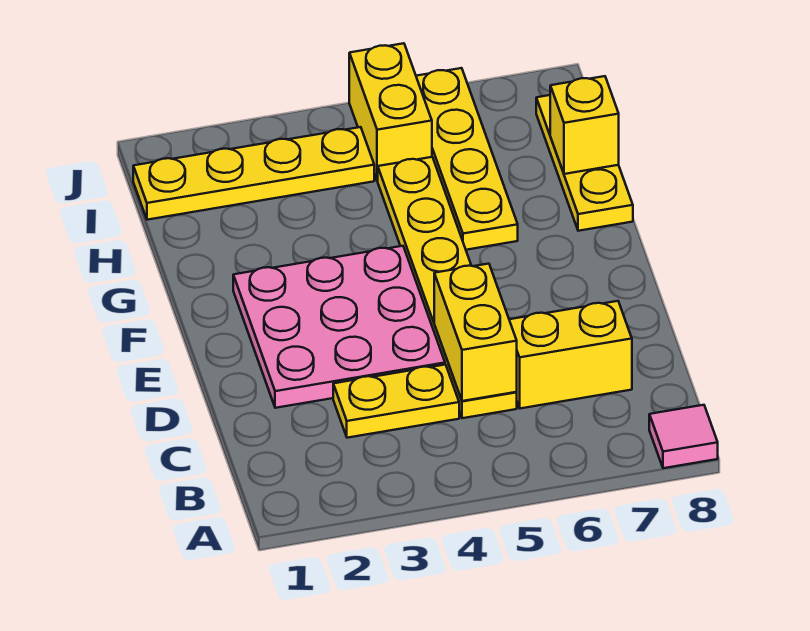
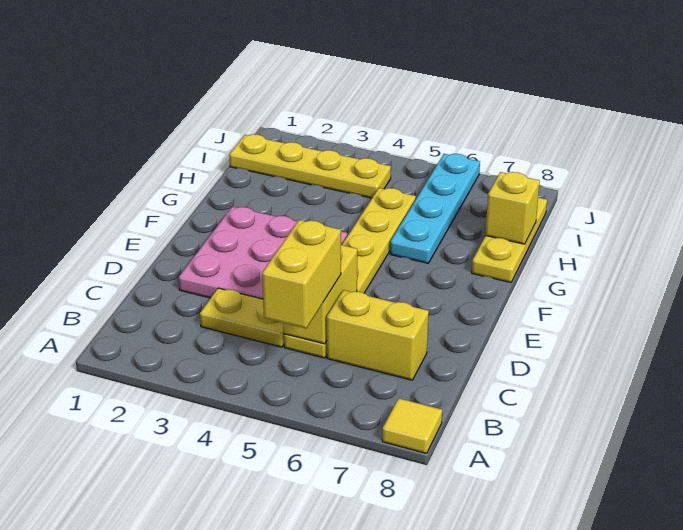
pink tile A8 level 1 -> yellow tile A8 level 1
yellow plate G6:J6 level 1 -> cyan plate G6:J6 level 1
yellow brick I5:J5 level 1 -> yellow brick B5:C5 level 3

